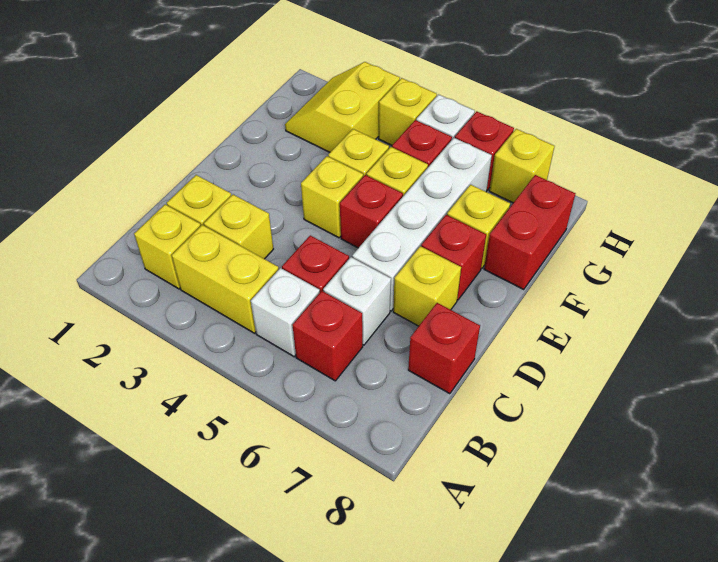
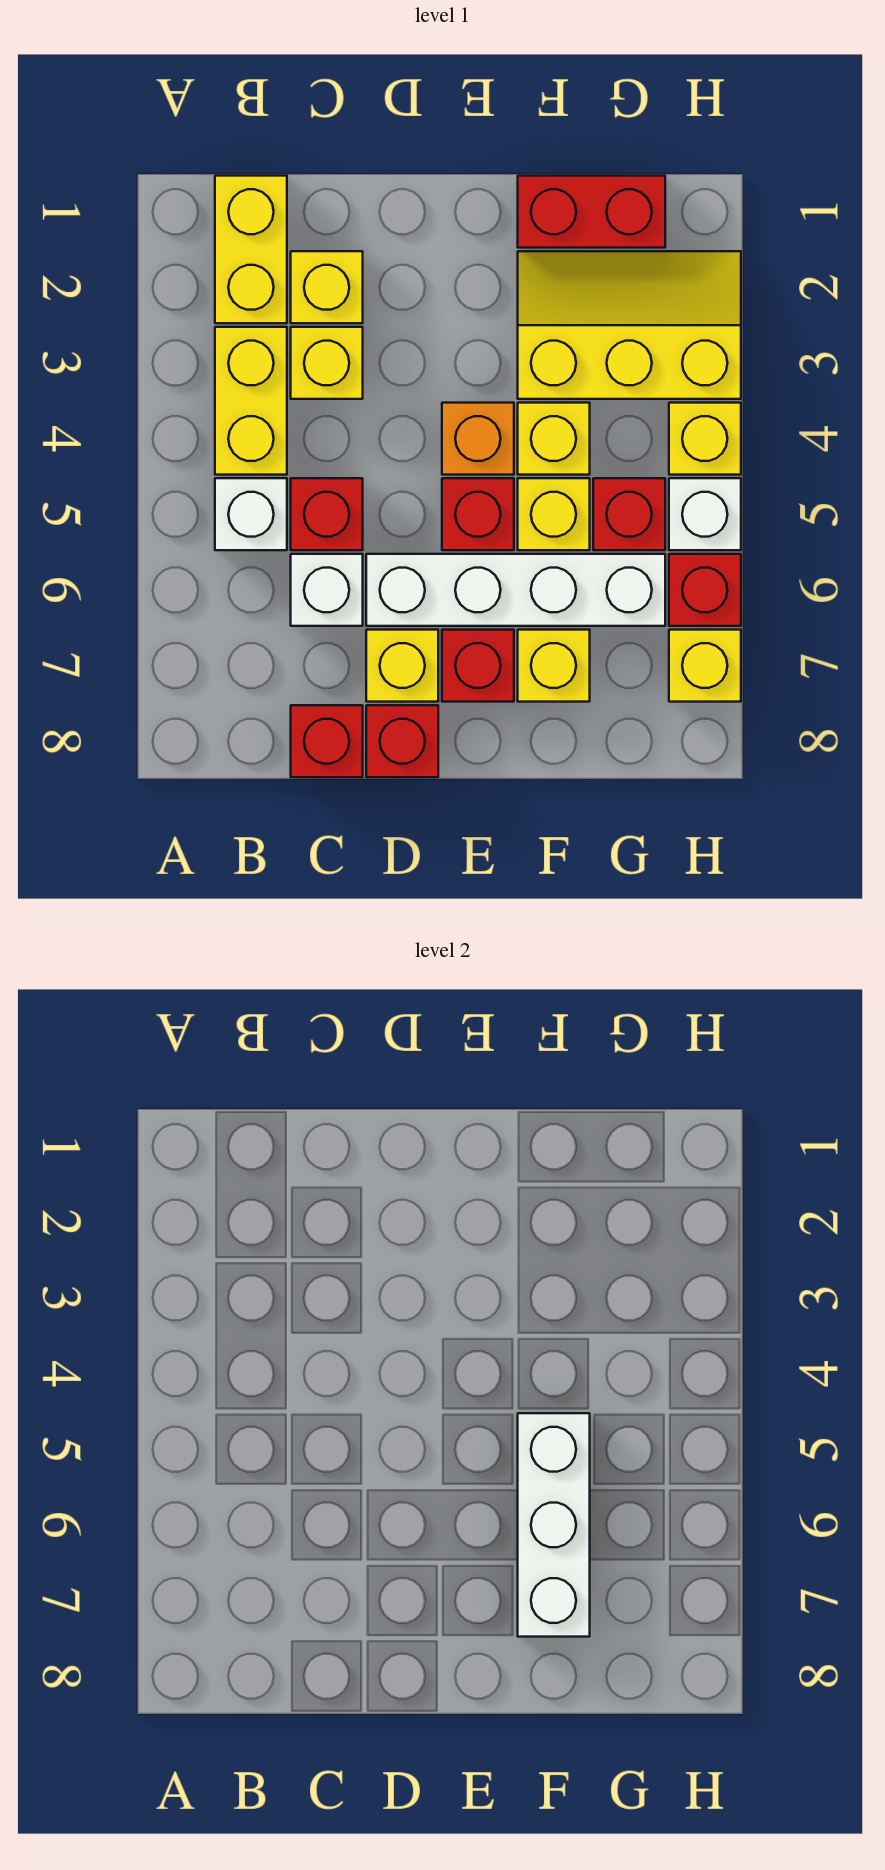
yellow brick B2 level 1 -> yellow brick B1:B2 level 1
red brick B6 level 1 -> red brick D8 level 1
yellow brick E4 level 1 -> orange brick E4 level 1
none -> white brick F5:F7 level 2
red brick F8:G8 level 1 -> red brick F1:G1 level 1
yellow slope G2:H3 level 1 top 3 -> yellow slope F2:H3 level 1 top 3

